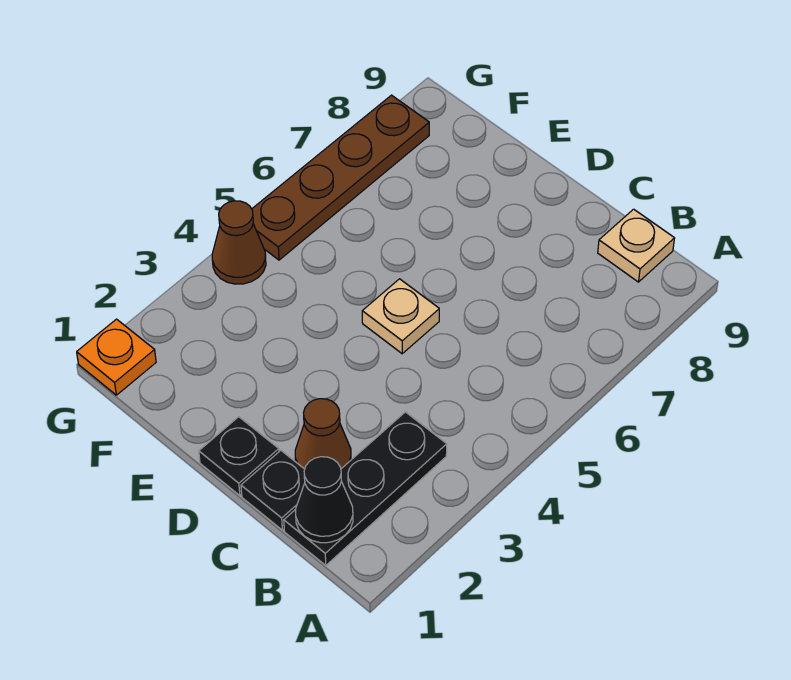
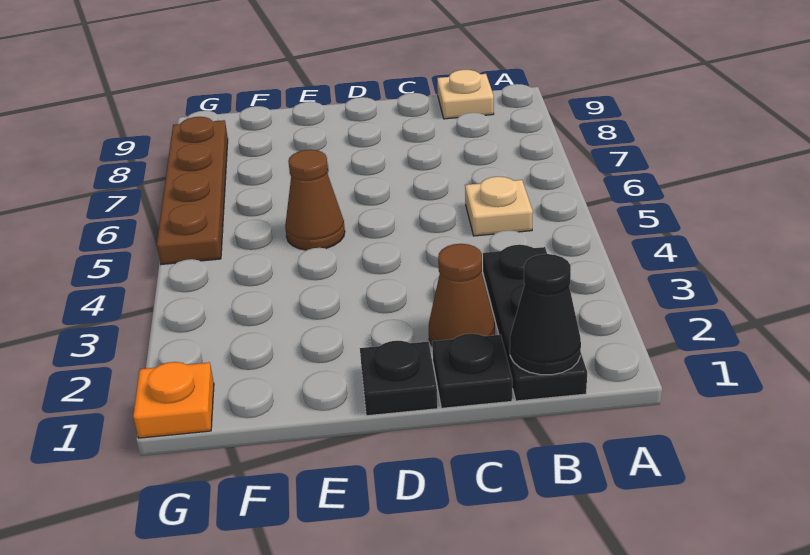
tan plate D5 level 1 -> tan plate B5 level 1
brown cone G4 level 1 -> brown cone E5 level 1

